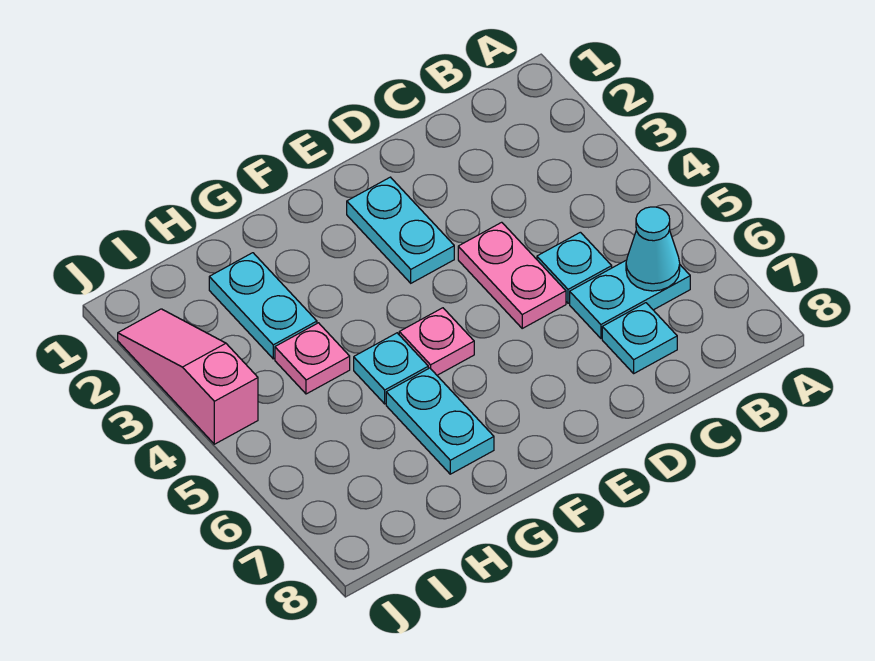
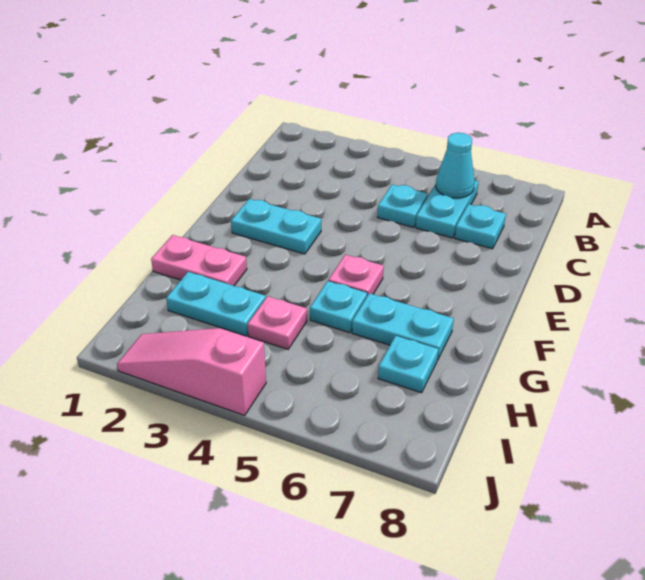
pink plate D4:D5 level 1 -> pink plate G1:G2 level 1
none -> cyan plate H7 level 1

